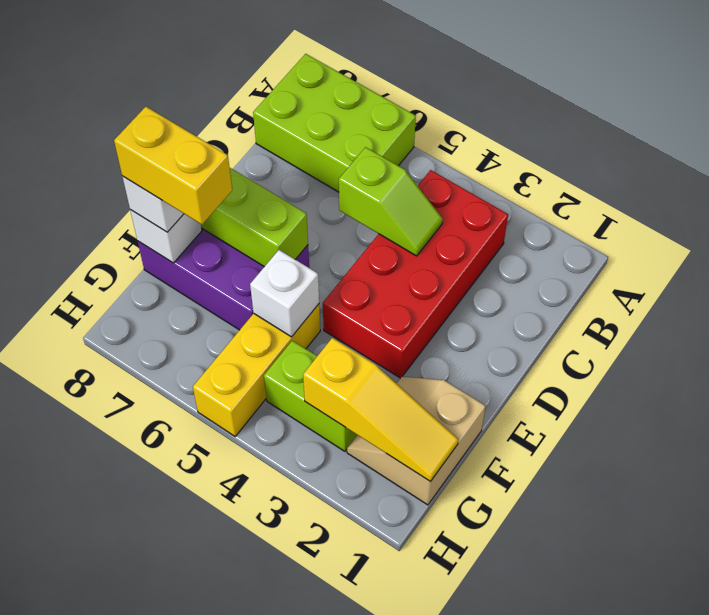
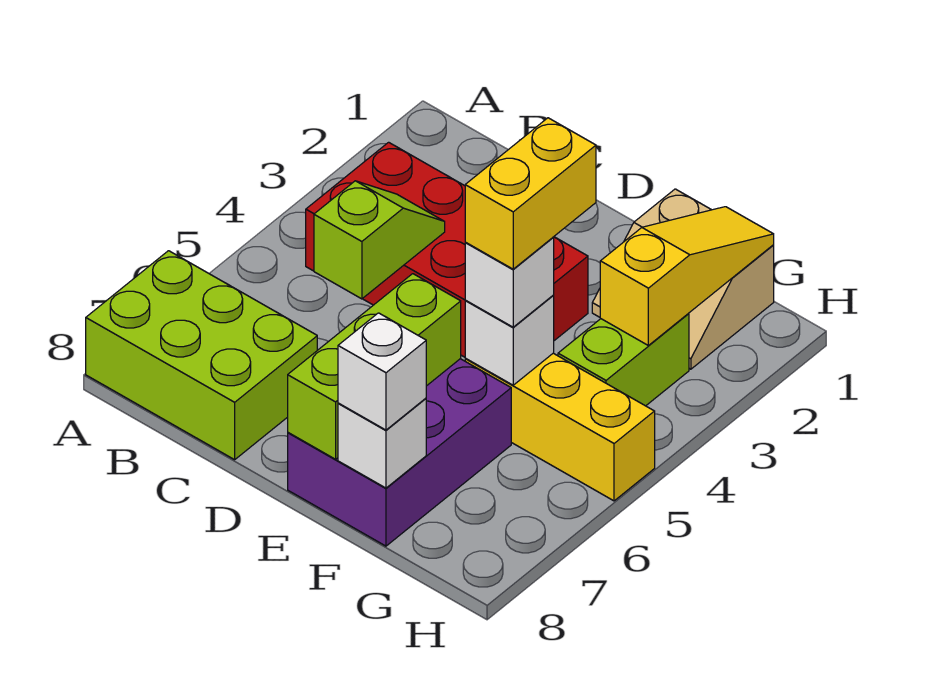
lime brick A6:B8 level 1 -> lime brick A7:C8 level 1
none -> white brick F5 level 3
yellow brick F7:F8 level 4 -> yellow brick F4:F5 level 4

